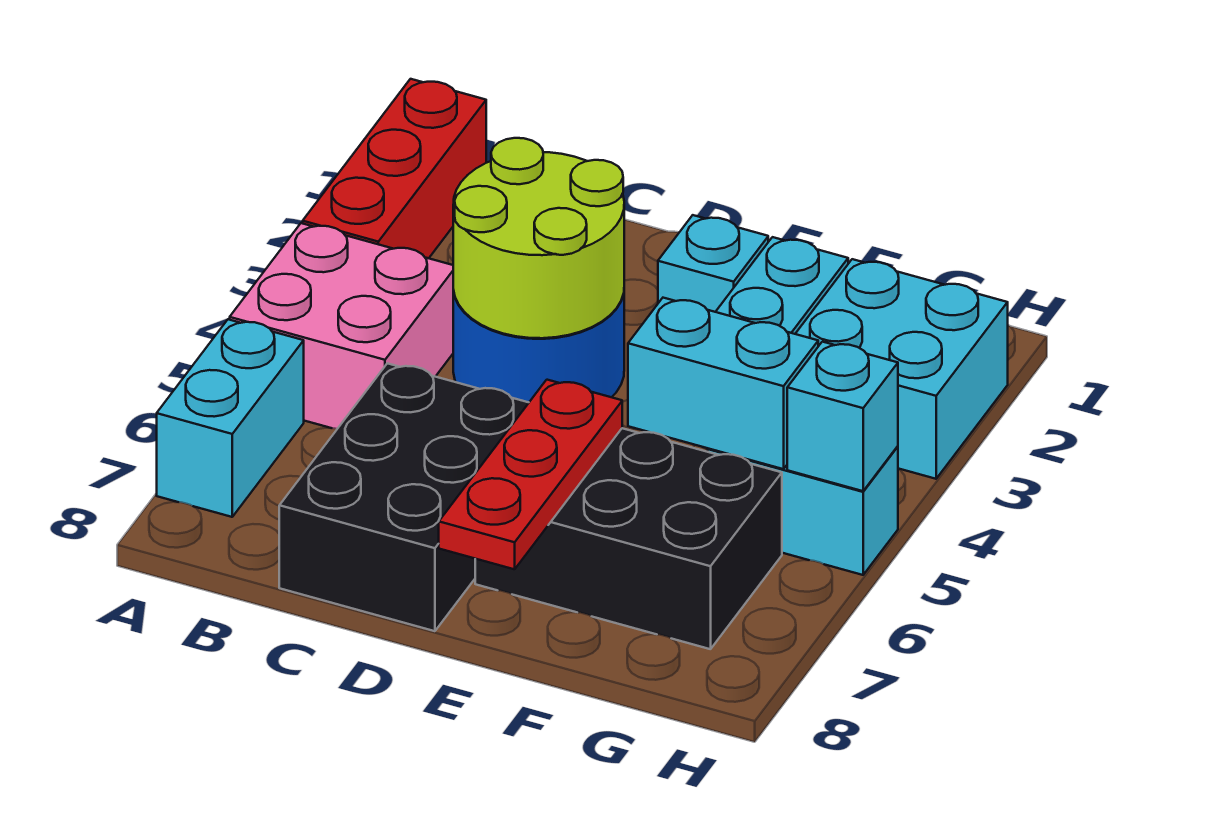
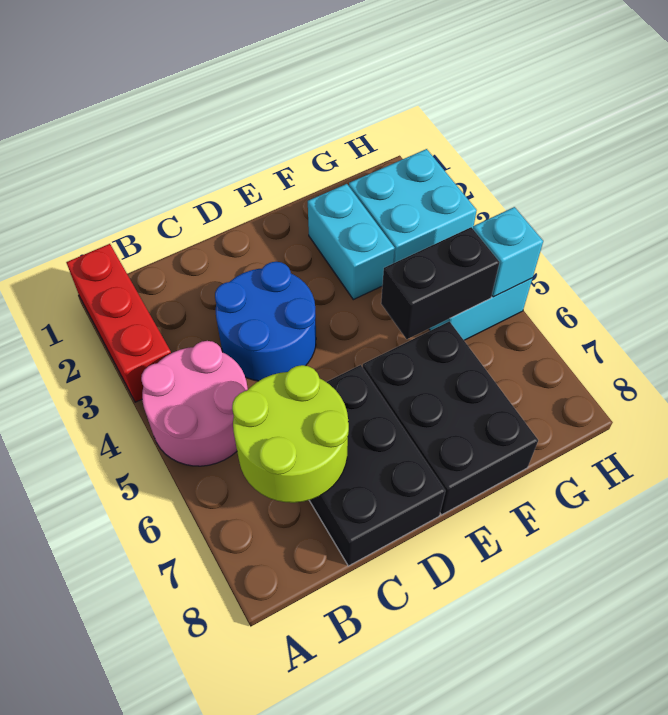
pink brick A4:B5 level 1 -> pink round brick A4:B5 level 1
cyan brick A6:A7 level 1 -> none
lime round brick C3:D4 level 2 -> lime round brick B6:C7 level 2
cyan brick E2 level 1 -> none
black brick E6:G7 level 1 -> black brick E6:F8 level 1
red plate E6:E8 level 2 -> none
cyan brick F5:G5 level 2 -> black brick F5:G5 level 2

